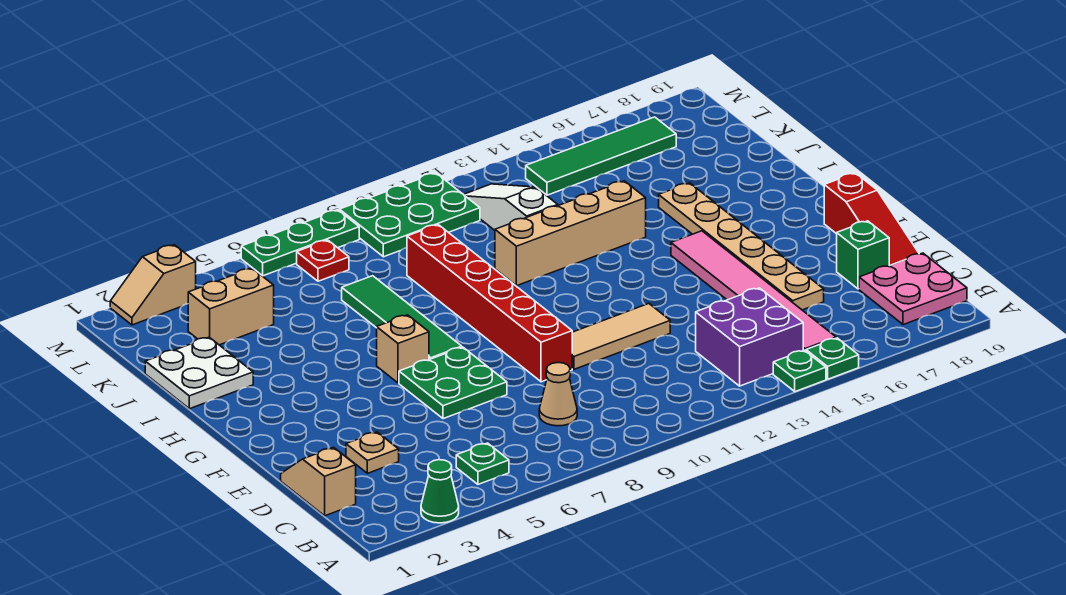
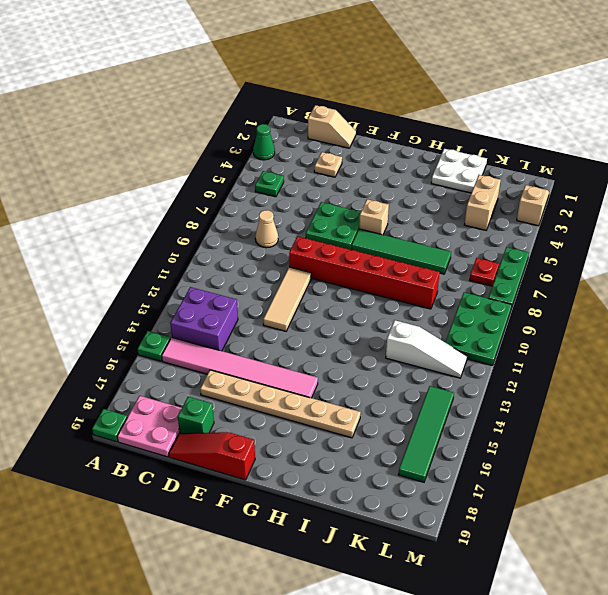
green plate A14 level 1 -> green plate A19 level 1
tan brick I11:I14 level 1 -> none

